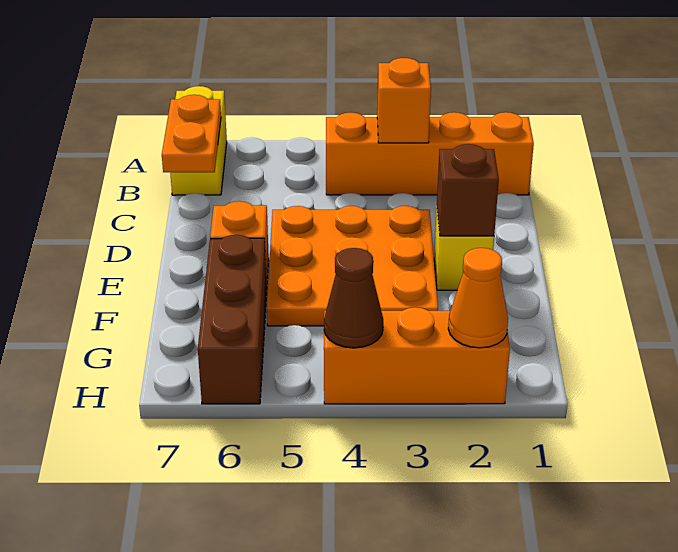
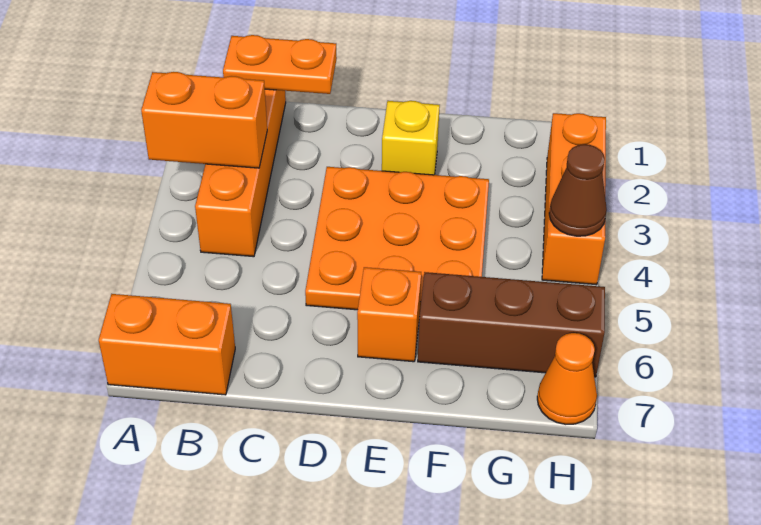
yellow brick A7:B7 level 1 -> orange brick A7:B7 level 1
orange brick B3 level 2 -> orange brick A3:B3 level 2
orange plate B7:C7 level 2 -> orange plate B1:C1 level 2
brown brick E2 level 2 -> none
orange cone H2 level 2 -> orange cone H7 level 1

